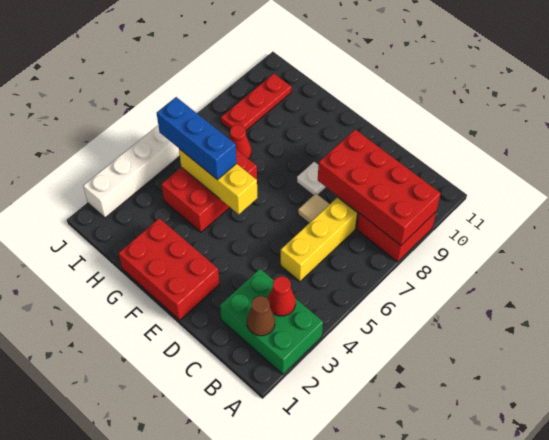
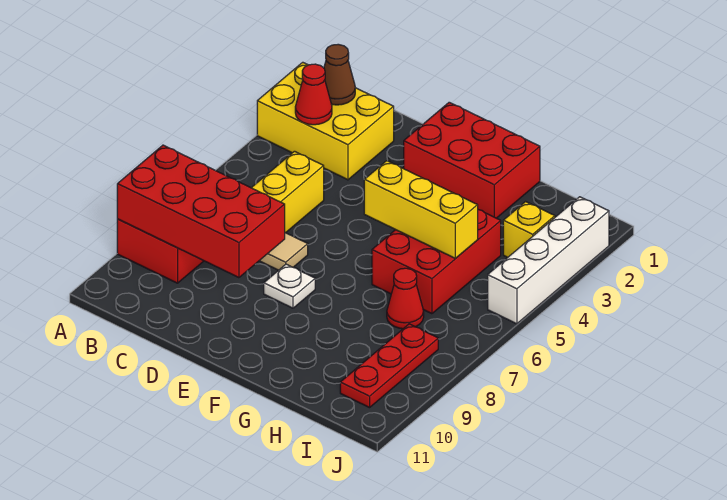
green brick A2:C3 level 1 -> yellow brick A2:C3 level 1
blue brick G5:I5 level 3 -> none
none -> yellow brick I3 level 1

